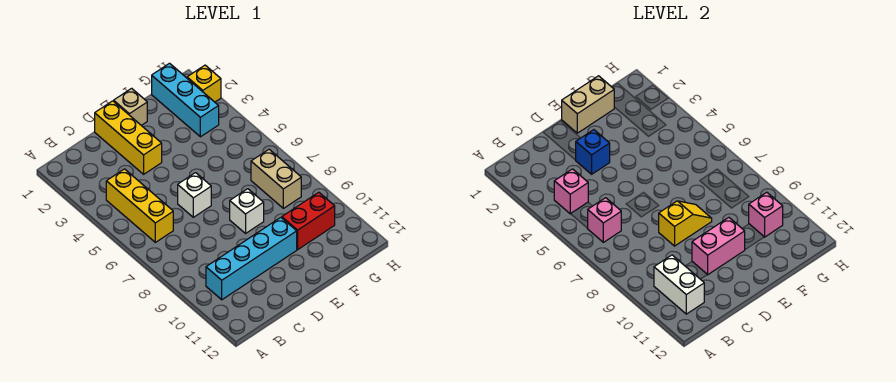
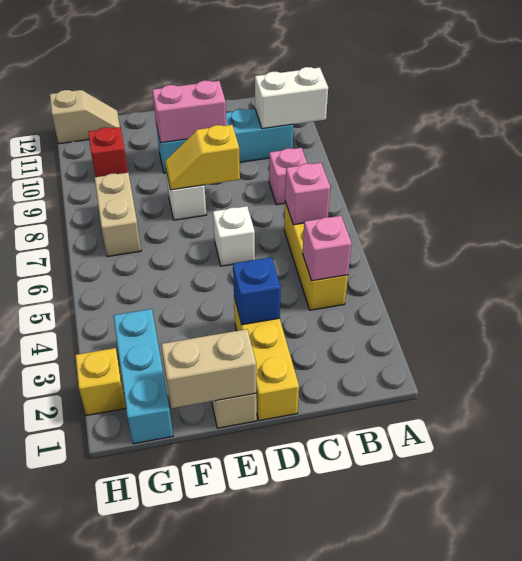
white brick B10:B11 level 2 -> white brick A10:B10 level 2
red brick F10:G10 level 1 -> red brick G10 level 1
pink brick G10 level 2 -> pink brick B8 level 1
none -> tan slope G12:H12 level 1 top H

